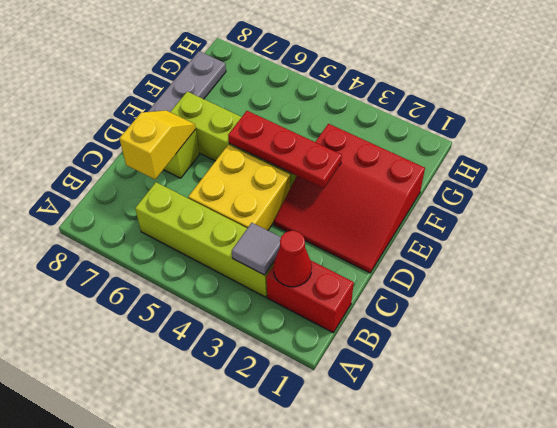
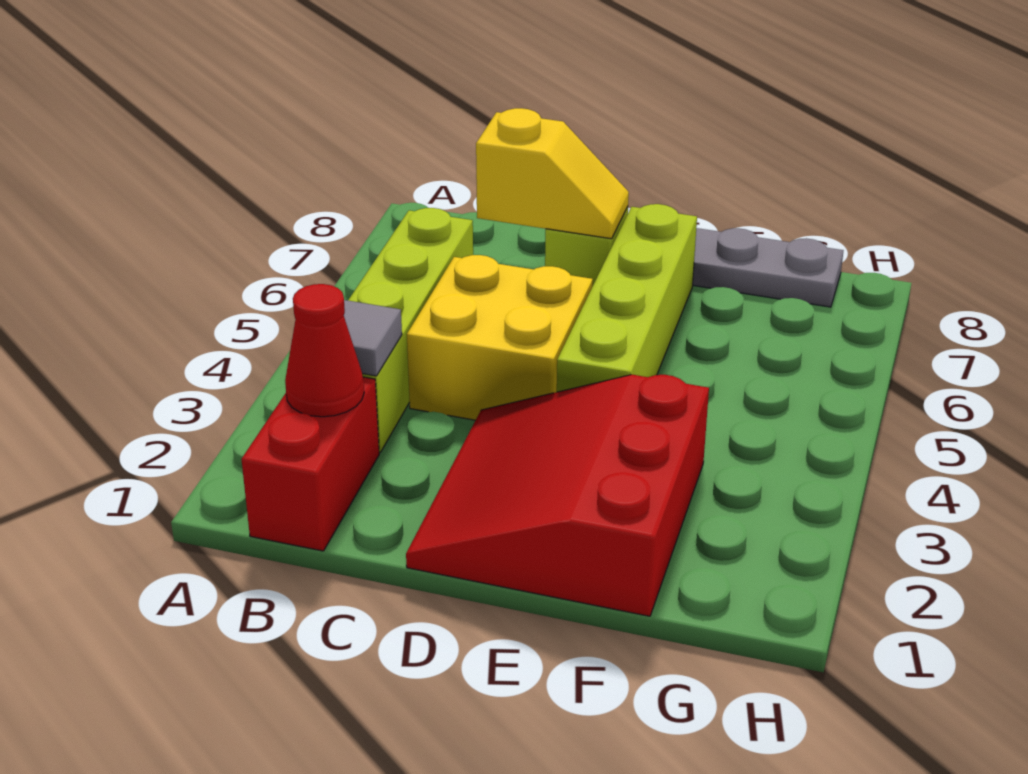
red plate E3:E5 level 2 -> none

